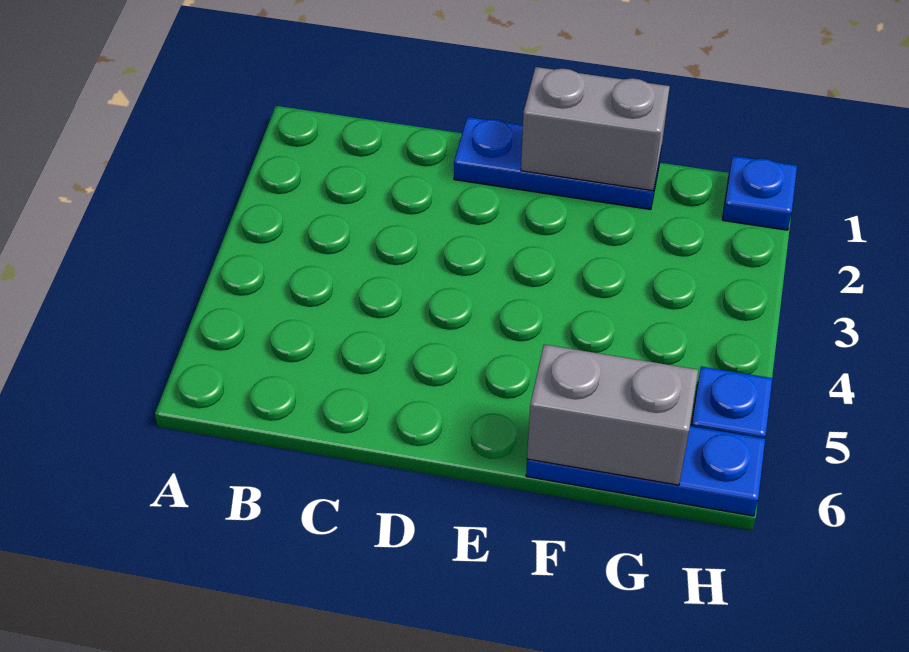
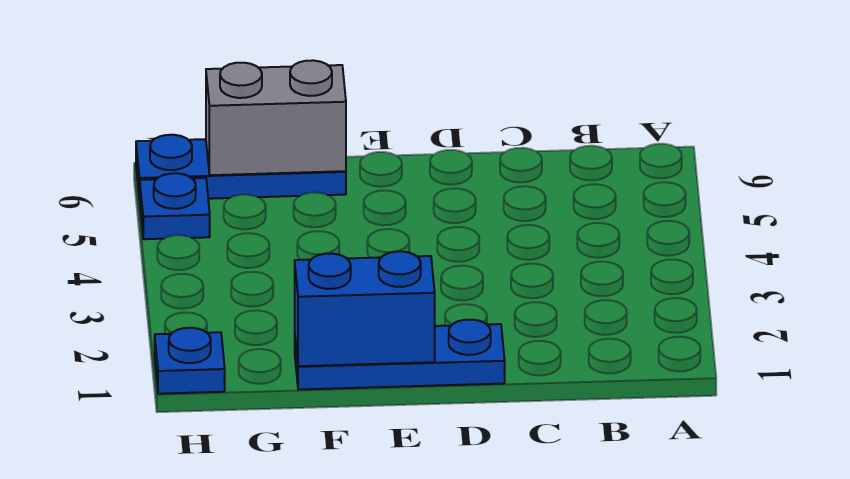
grey brick E1:F1 level 2 -> blue brick E1:F1 level 2

